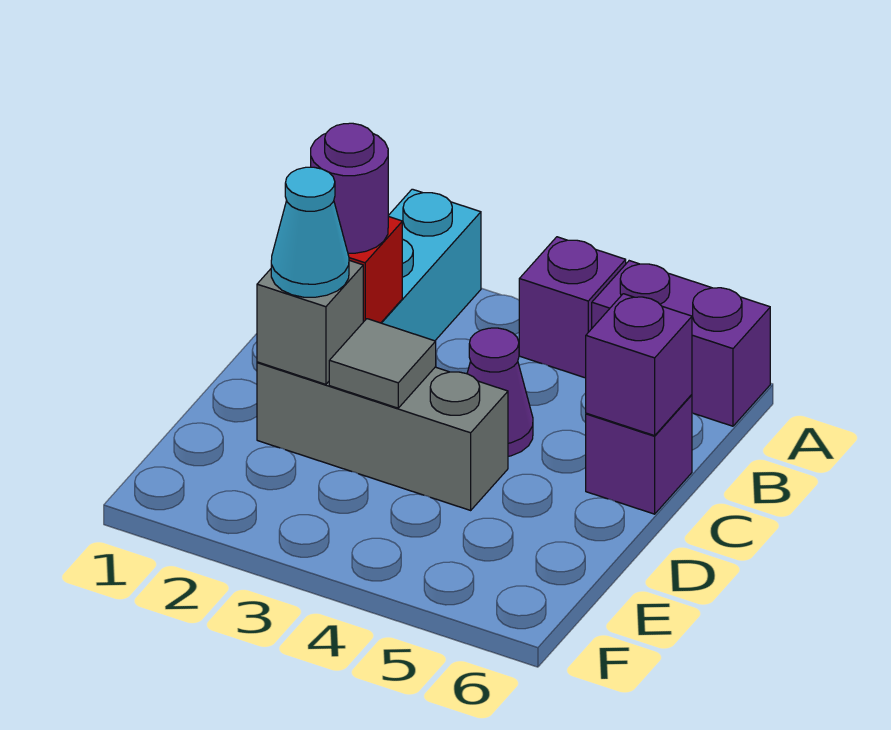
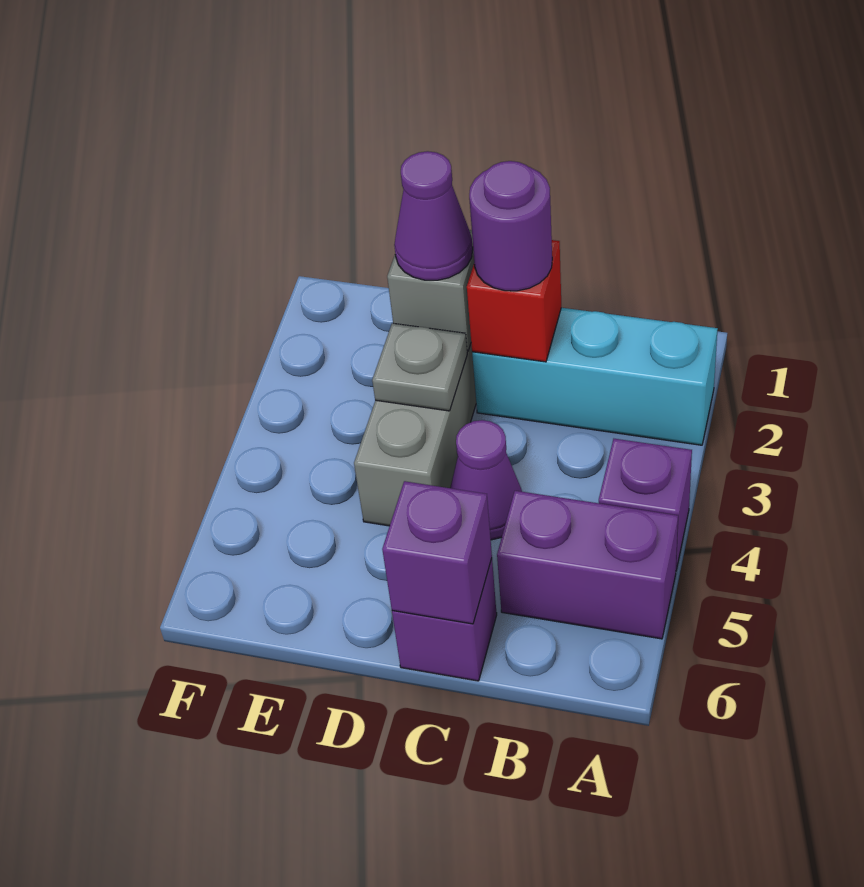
purple brick A5:A6 level 1 -> purple brick A5:B5 level 1
cyan cone D2 level 3 -> purple cone D2 level 3
grey tile D3 level 2 -> grey plate D3 level 2

